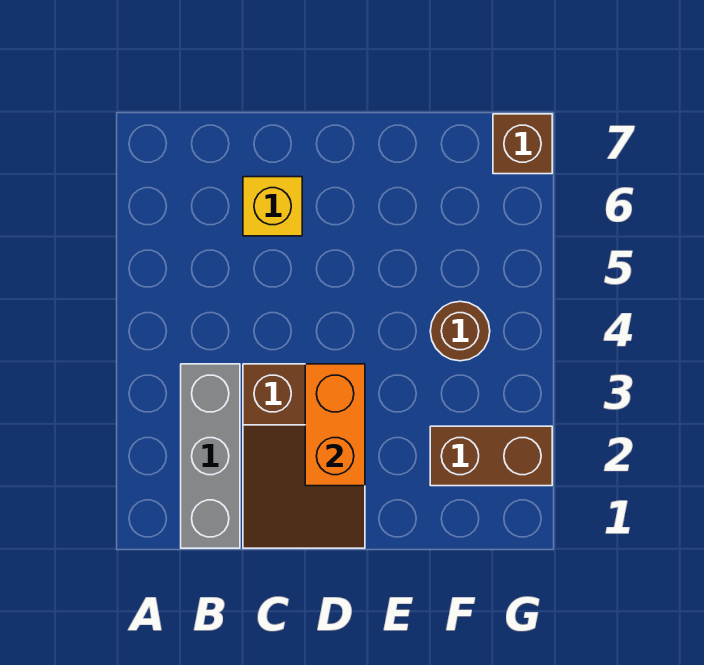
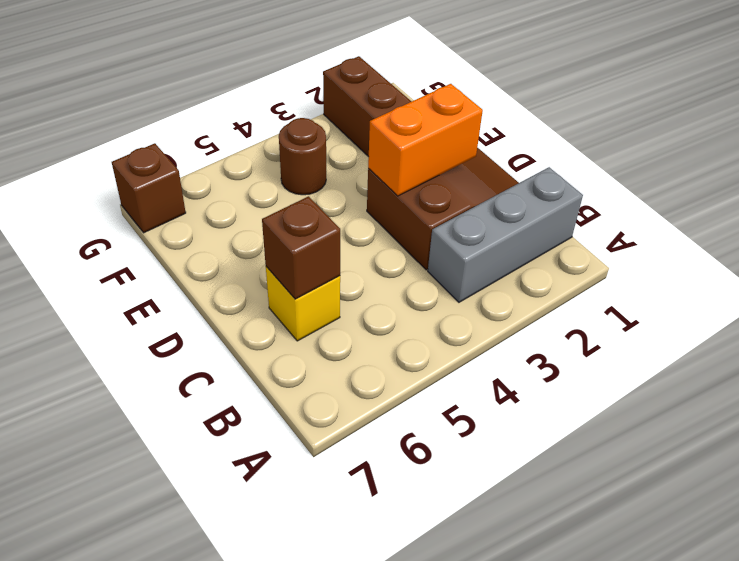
none -> brown brick C6 level 2

